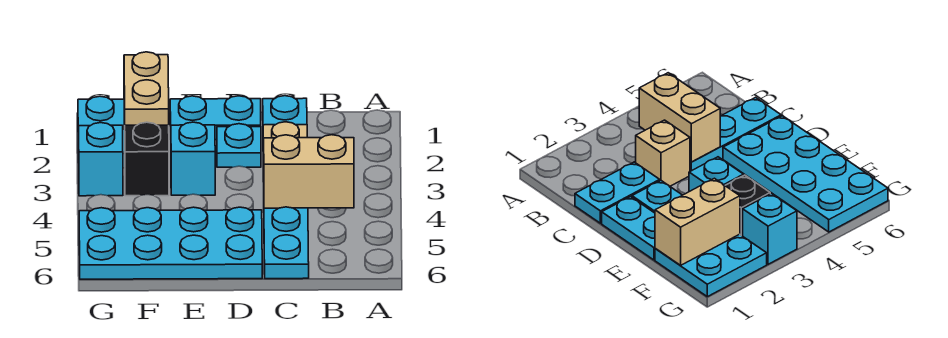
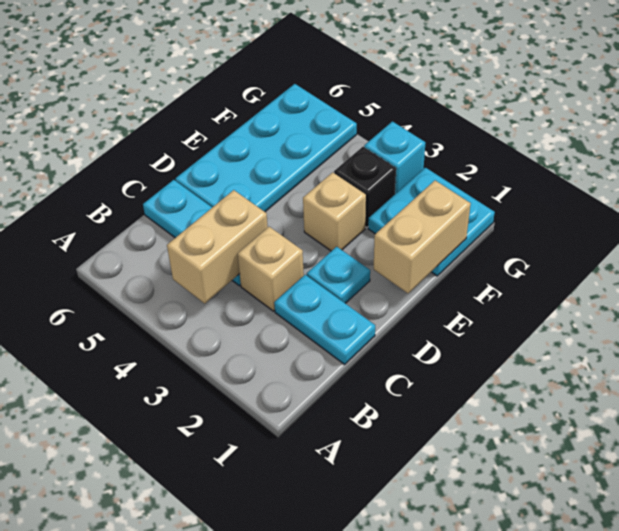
cyan plate D1:E1 level 1 -> none
cyan brick E3 level 1 -> tan brick E3 level 1
tan brick F1:F2 level 2 -> tan brick E1:F1 level 2

